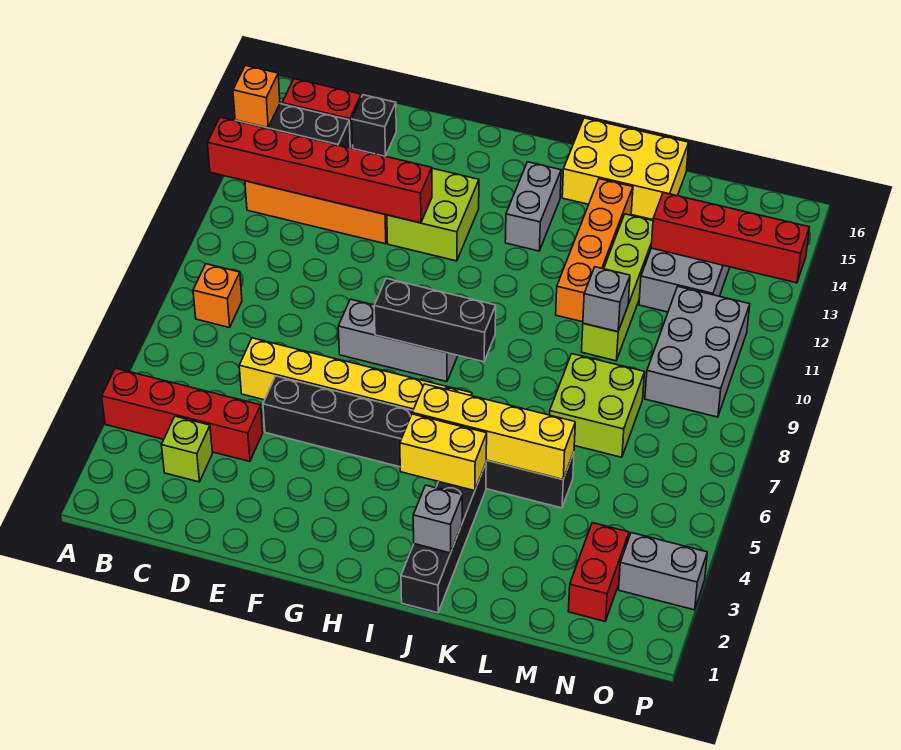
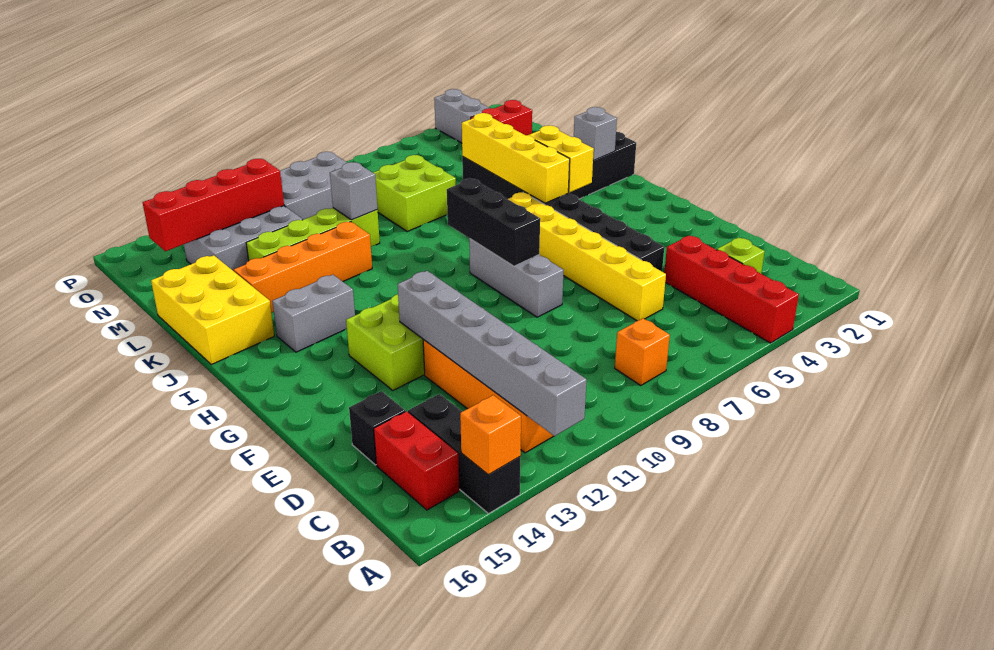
red brick A12:F12 level 2 -> grey brick A12:F12 level 2
red brick M13:P13 level 2 -> red brick N12:N15 level 2

